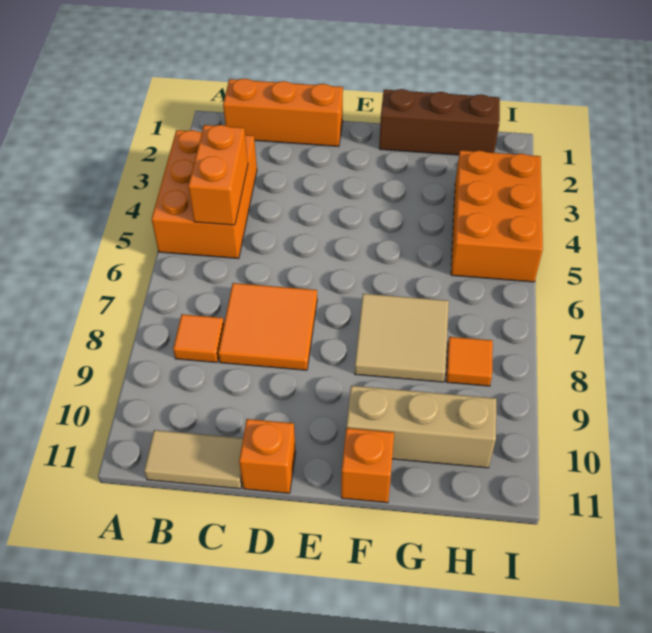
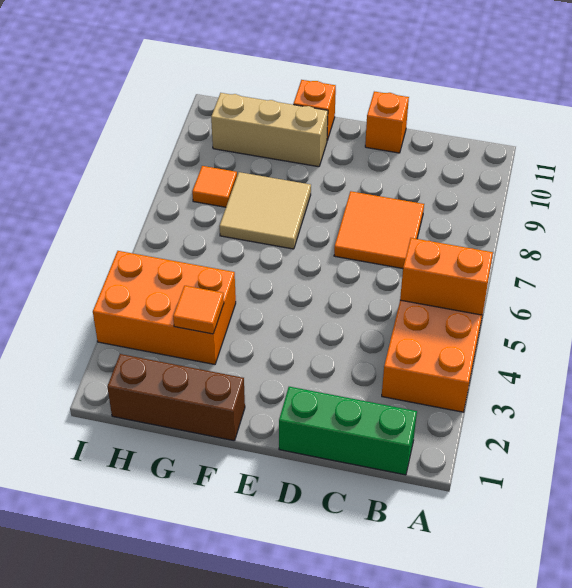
orange brick B1:D1 level 1 -> green brick B1:D1 level 1
orange brick B4:B5 level 2 -> orange brick A5:B5 level 2
orange tile B8 level 1 -> orange tile G3 level 2
tan tile B11:C11 level 1 -> none
orange brick H3:I5 level 1 -> orange brick G3:I4 level 1

